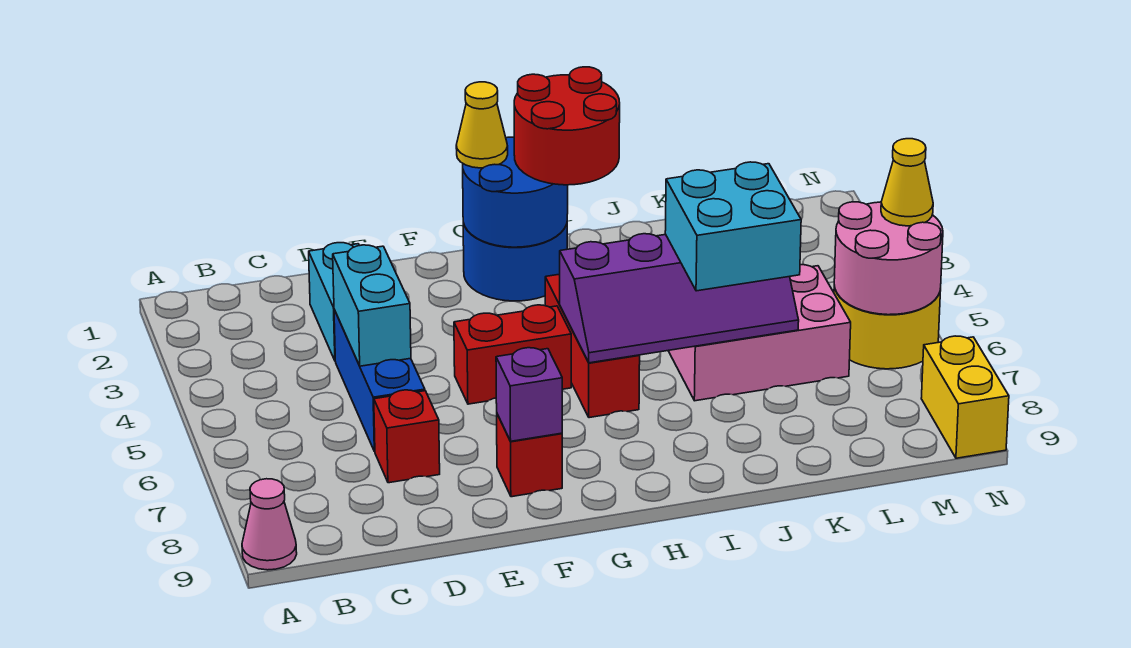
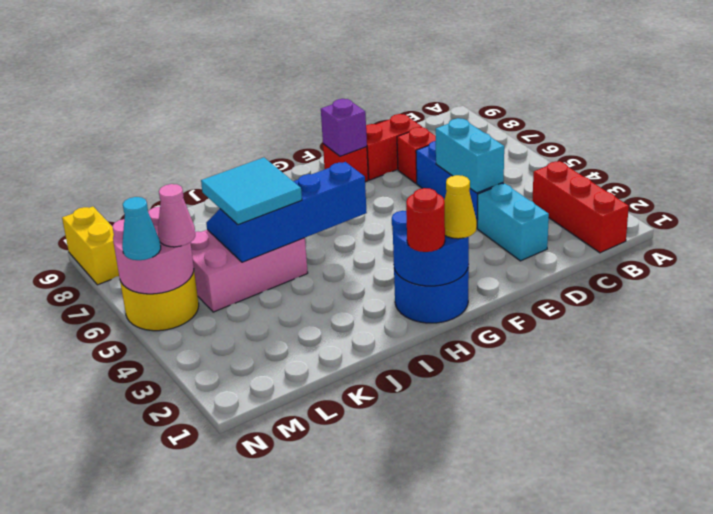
pink cone A9 level 1 -> pink cone M5 level 3
red brick F5:G5 level 1 -> red brick D8:E8 level 1
red round brick H1:I2 level 3 -> red round brick H1 level 3
red brick H4:H6 level 1 -> red brick B1:B3 level 1
purple slope H5:K6 level 2 top 5 -> blue slope H5:K6 level 2 top 5
cyan brick J5:K6 level 3 -> cyan tile J5:K6 level 3
yellow cone N5 level 3 -> cyan cone N5 level 3

